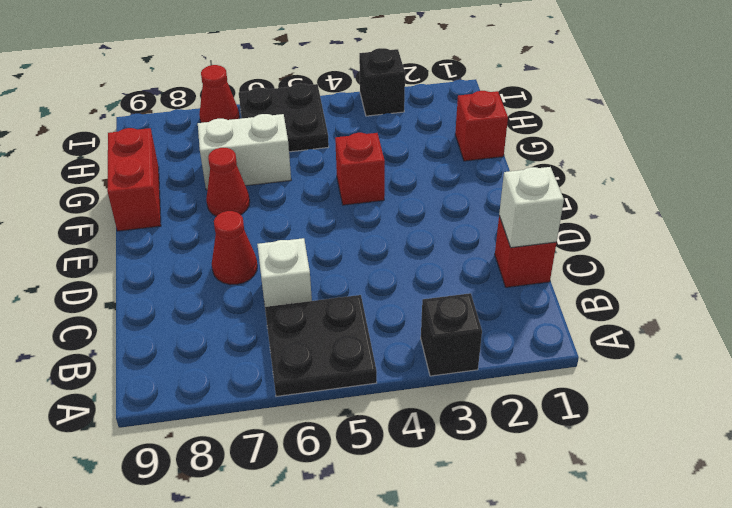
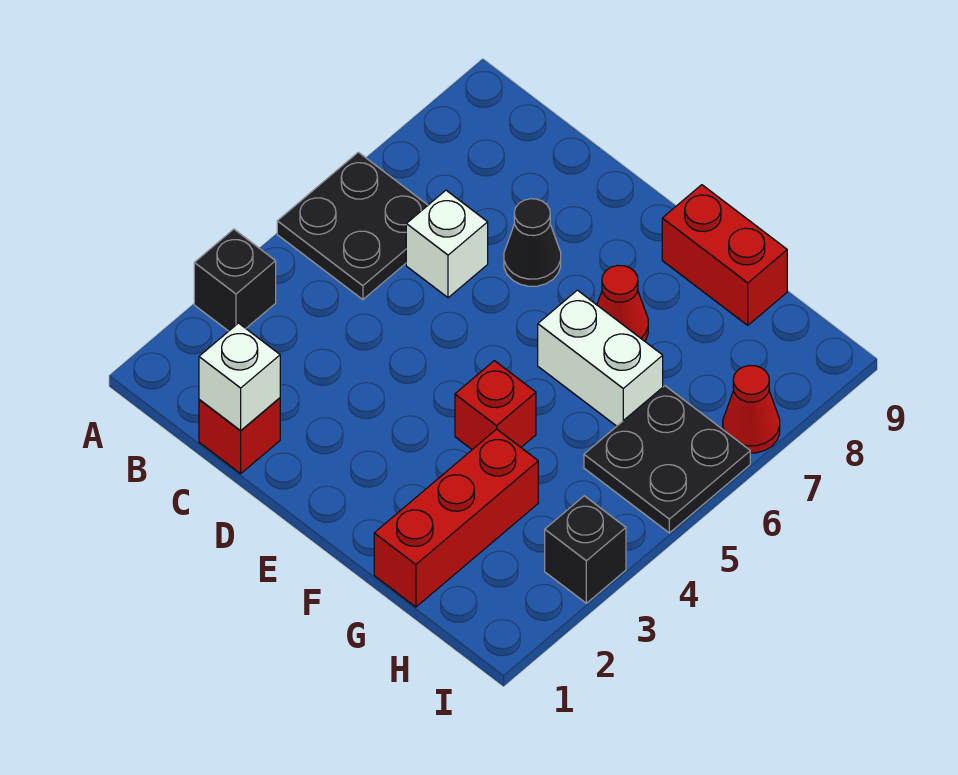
red cone D7 level 1 -> black cone D7 level 1
red brick G1 level 1 -> red brick G1:G3 level 1
white brick G6:G7 level 1 -> white brick F6:G6 level 1

